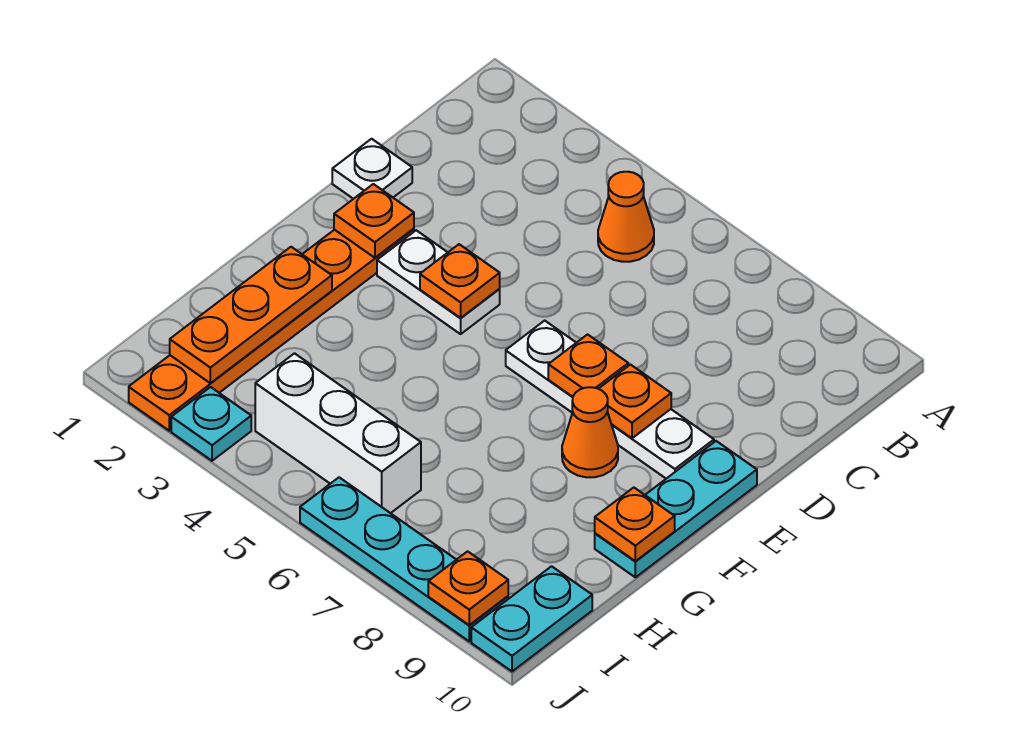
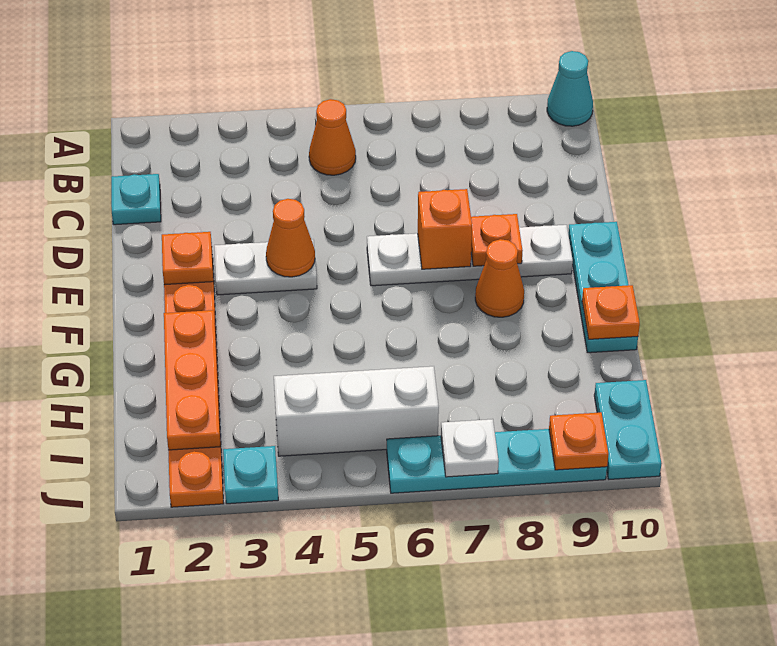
none -> cyan cone A10 level 1
none -> cyan plate C1 level 1
white plate D1 level 1 -> white plate J7 level 2
orange plate E4 level 2 -> orange cone E4 level 2
orange plate E7 level 2 -> orange brick E7 level 2

